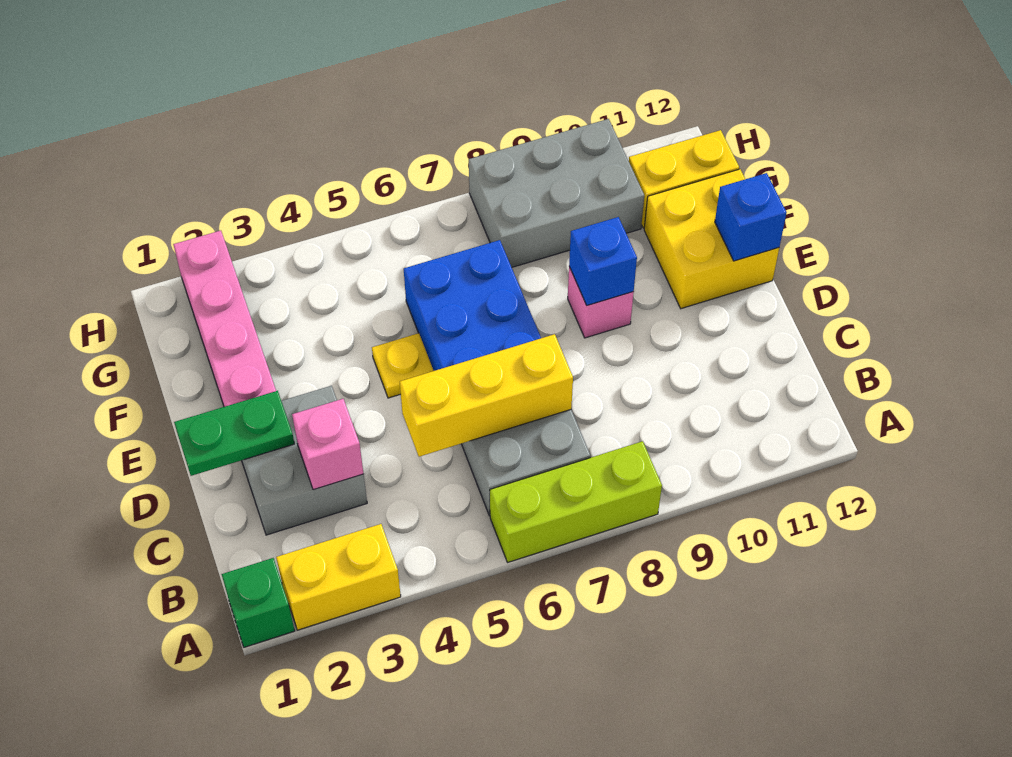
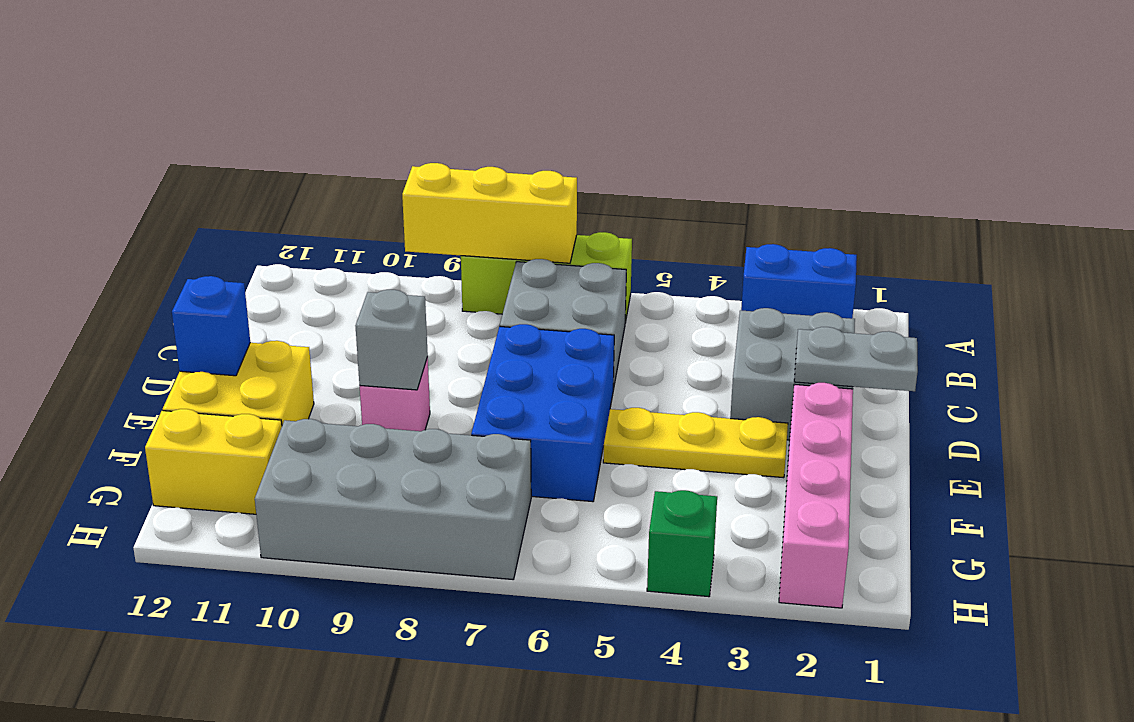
green brick A1 level 1 -> green brick H4 level 1
yellow brick A2:A3 level 1 -> blue brick A2:A3 level 1
pink brick C3 level 2 -> none
yellow brick C5:C7 level 2 -> yellow brick A7:A9 level 2
green plate D1:D2 level 2 -> grey plate D1:D2 level 2
yellow plate E5 level 1 -> yellow plate E3:E5 level 1
blue brick E9 level 2 -> grey brick E9 level 2
grey brick G8:H10 level 1 -> grey brick G7:H10 level 1

